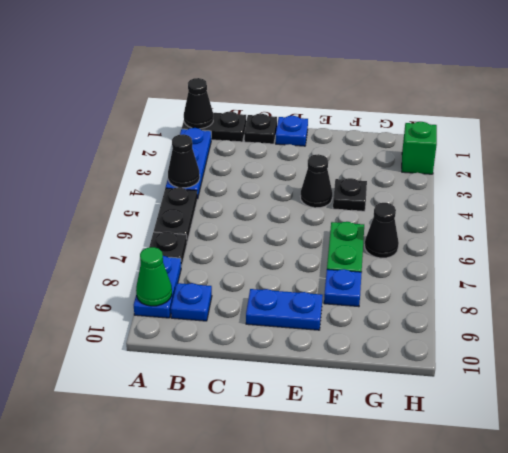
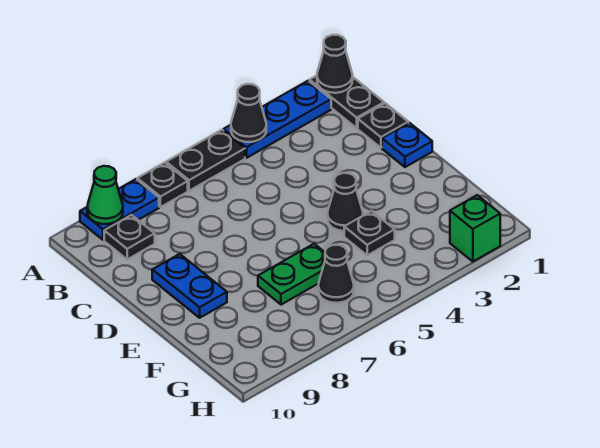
blue plate B9 level 1 -> black plate B9 level 1
blue plate F8 level 1 -> none

